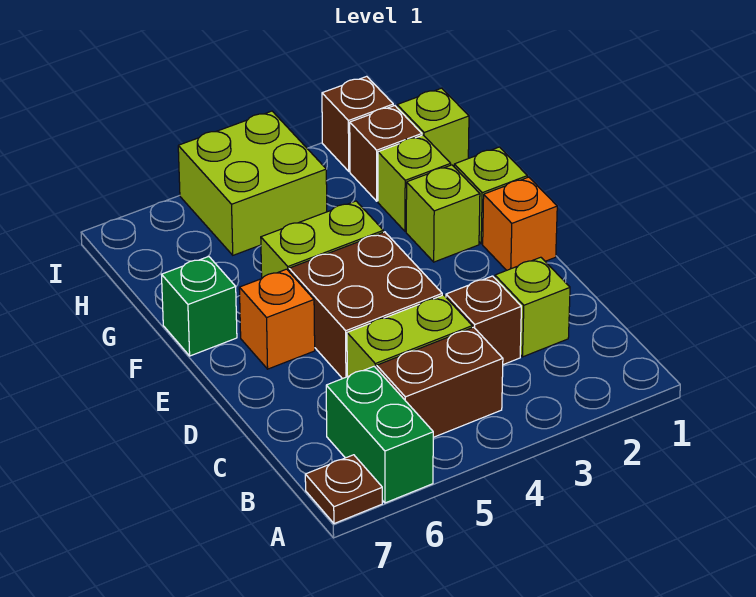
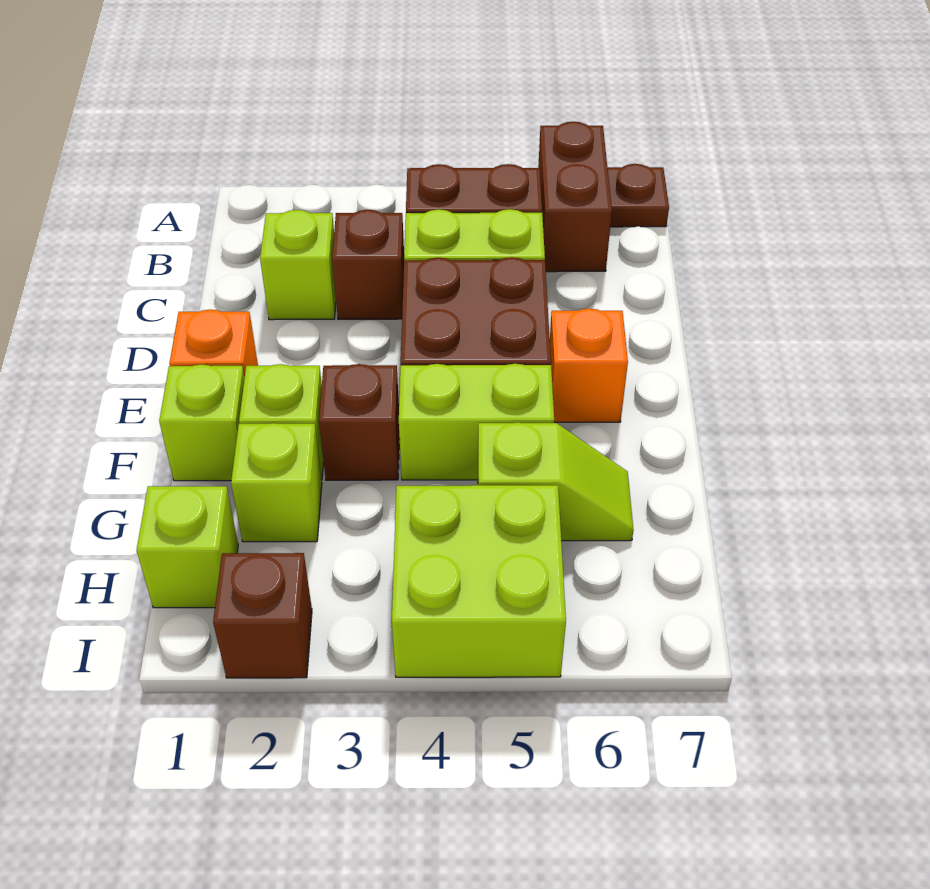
green brick A6:B6 level 1 -> brown brick A6:B6 level 1
green brick F7 level 1 -> none
none -> lime slope G5:G6 level 1 top 5
brown brick H2 level 1 -> brown brick F3 level 1

